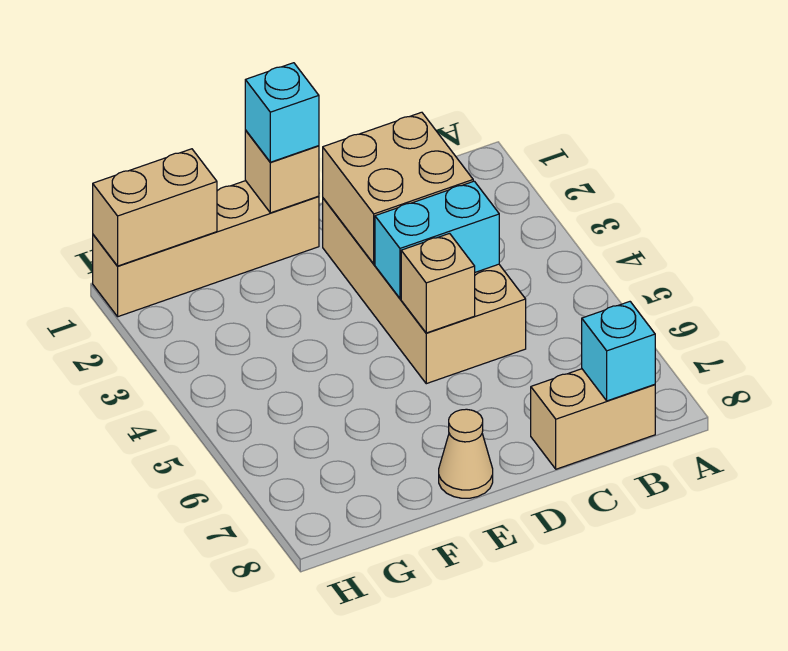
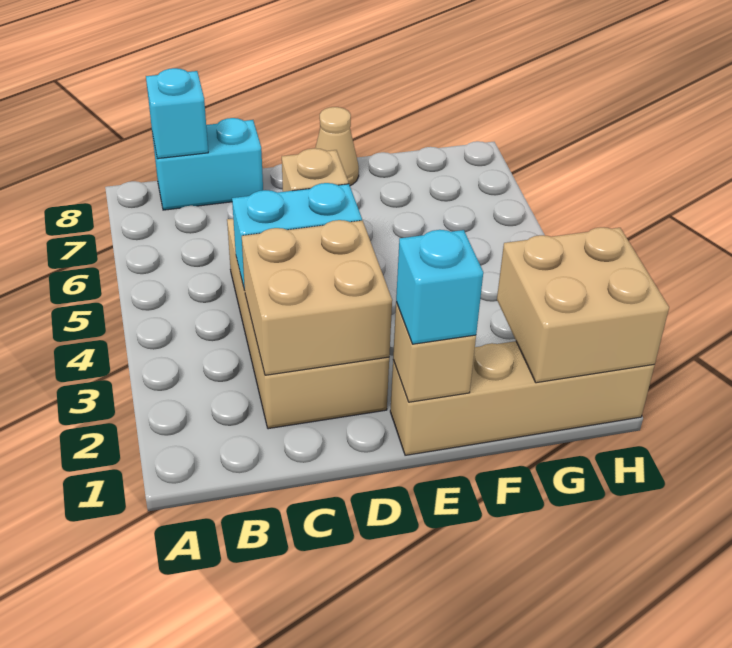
tan brick B8:C8 level 1 -> cyan brick B8:C8 level 1
tan brick G1:H1 level 2 -> tan brick G1:H2 level 2

